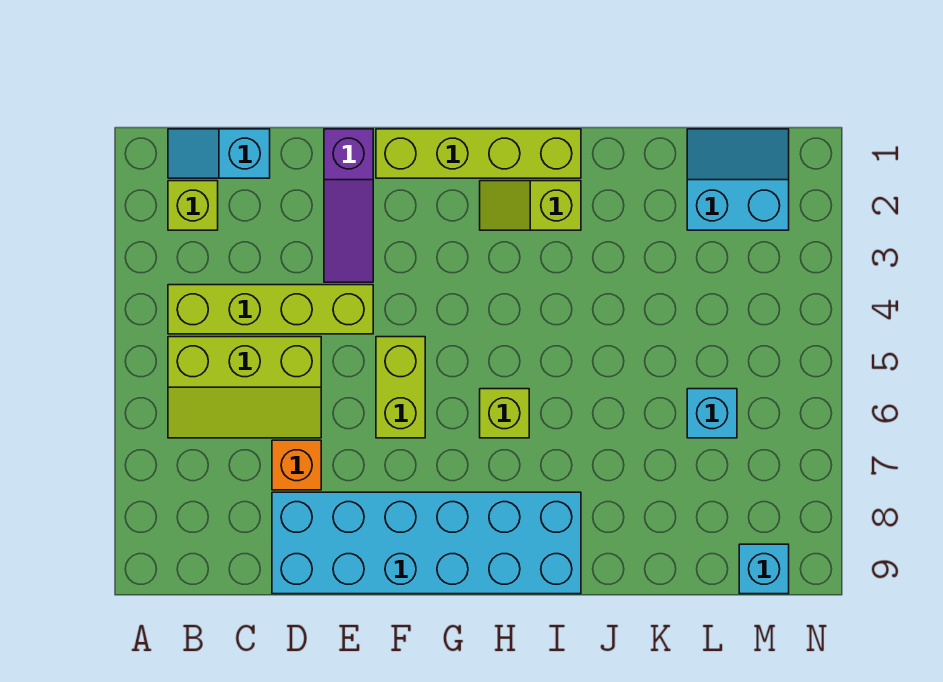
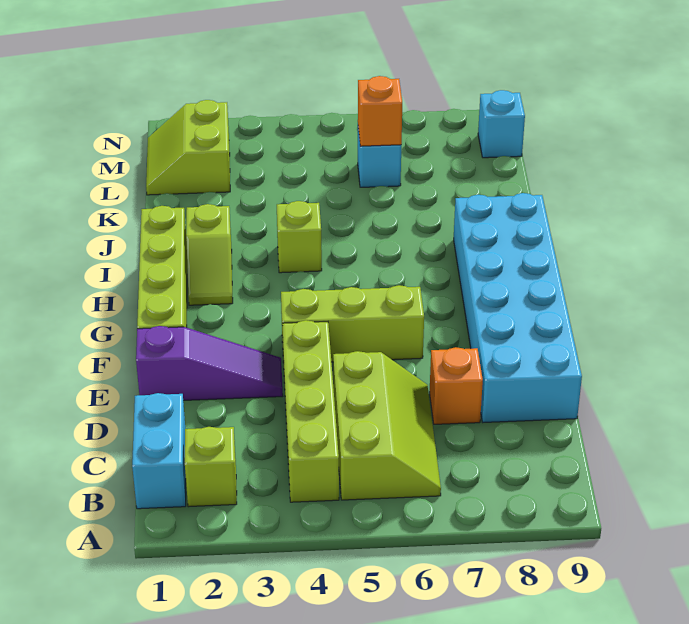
cyan slope B1:C1 level 1 top C -> cyan brick B1:C1 level 1
lime brick F5:F6 level 1 -> lime brick F4:F6 level 1
lime brick H6 level 1 -> lime brick I4 level 1
cyan slope L1:M2 level 1 top 2 -> lime slope L1:M2 level 1 top 2
none -> orange brick L6 level 2

